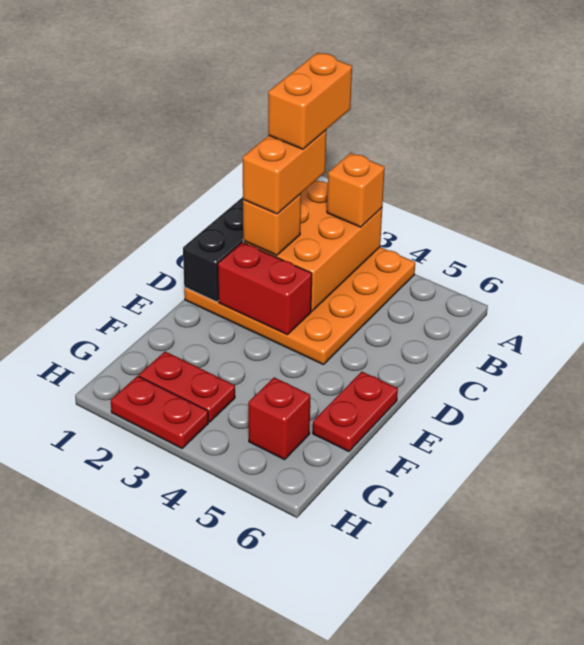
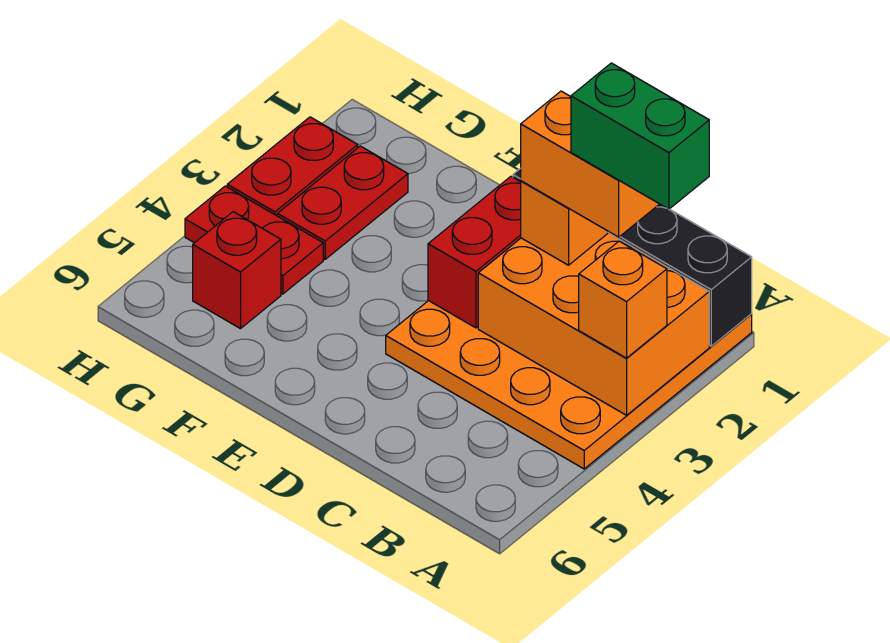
orange brick A2:B2 level 5 -> green brick A2:B2 level 5
red plate E6:F6 level 1 -> red plate G4:H4 level 1

